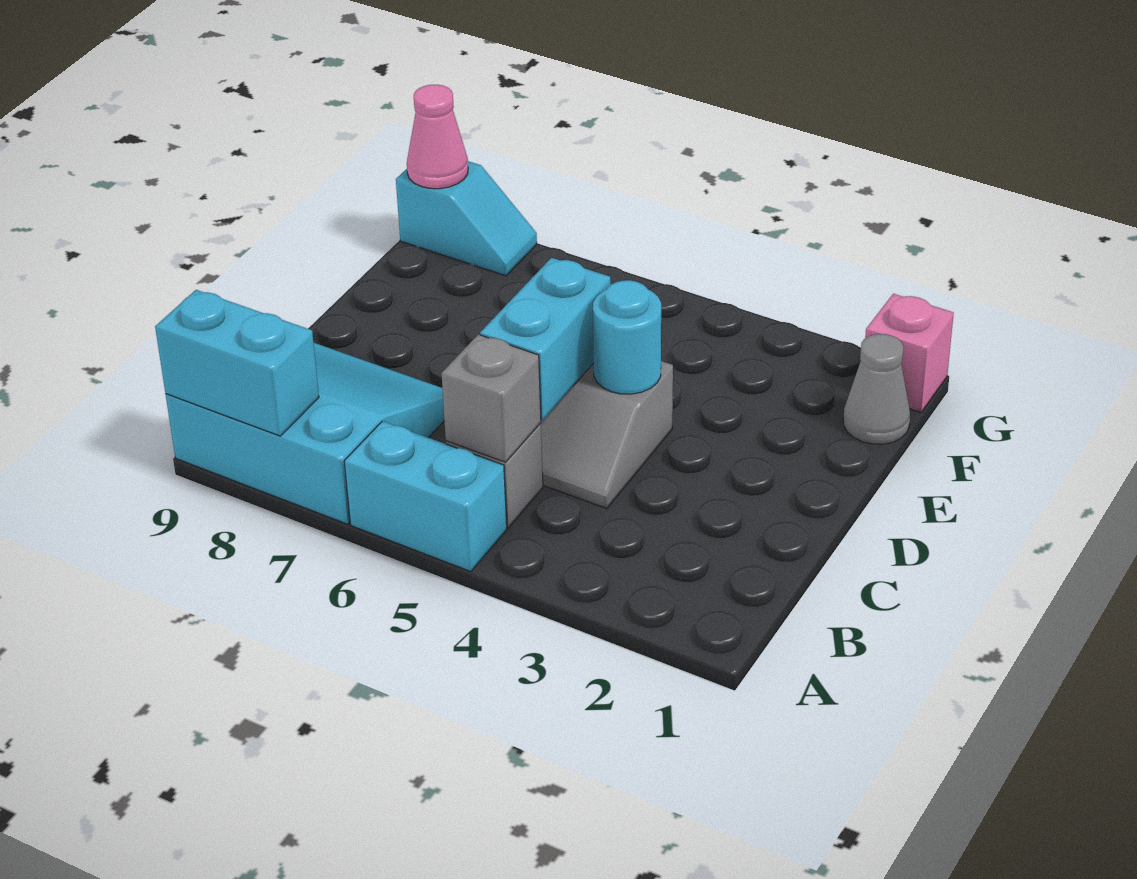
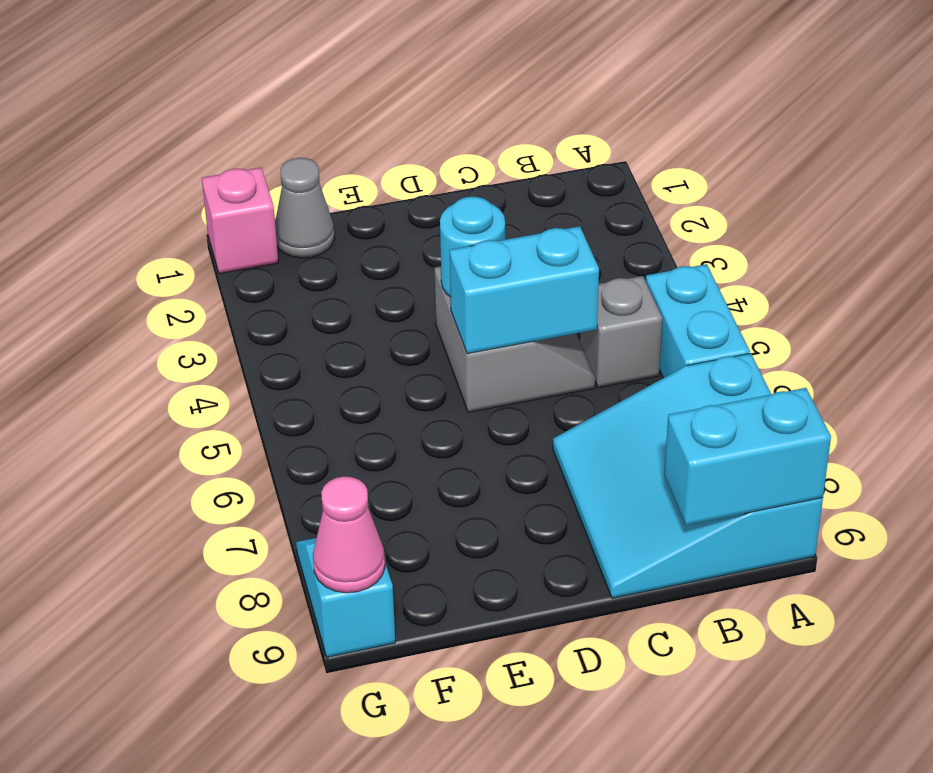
cyan brick A8:A9 level 2 -> cyan brick A9:B9 level 2
grey brick B5 level 2 -> none

